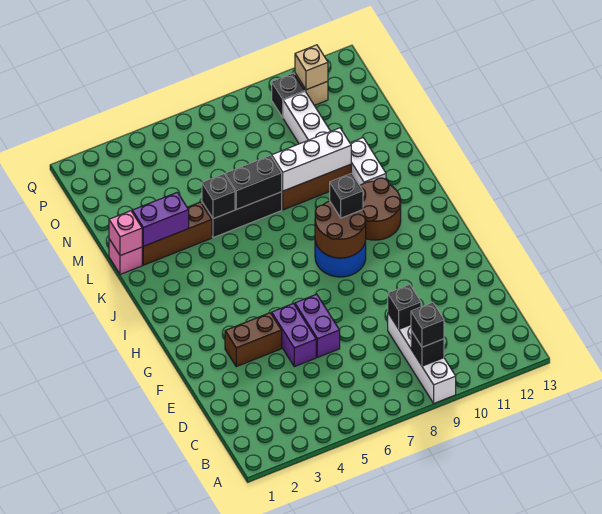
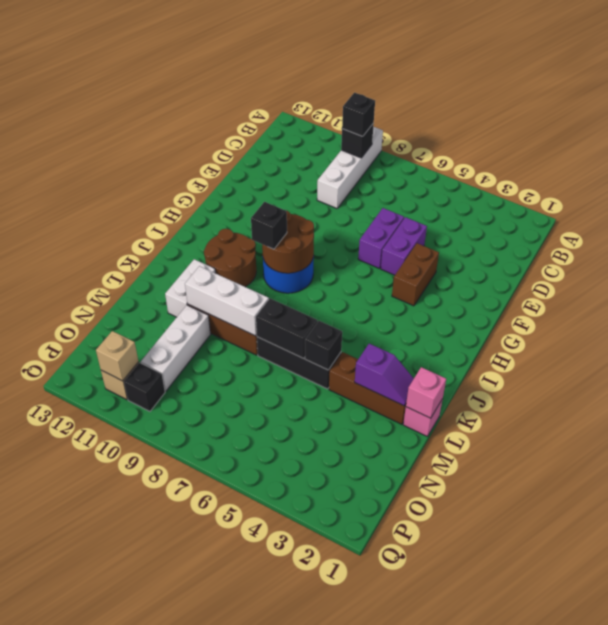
black brick D9 level 2 -> none
brown brick F3:F4 level 1 -> brown brick F4:G4 level 1
purple brick L2:L3 level 2 -> purple slope L2:L3 level 2 top 3

